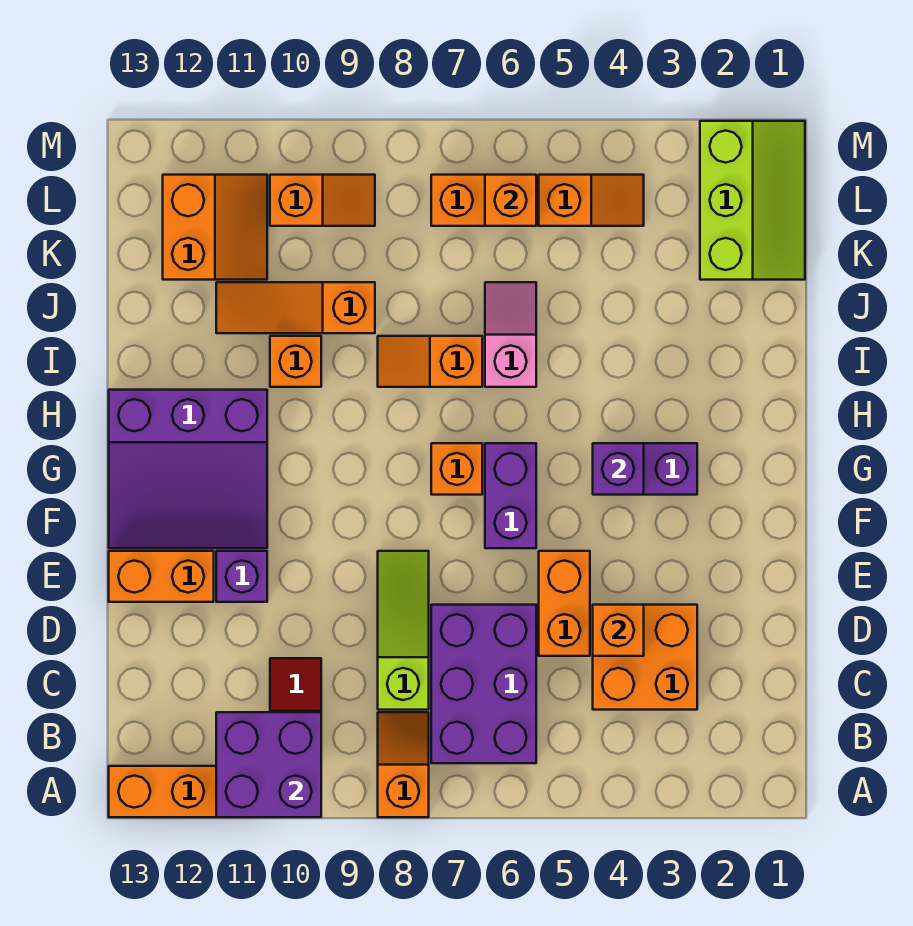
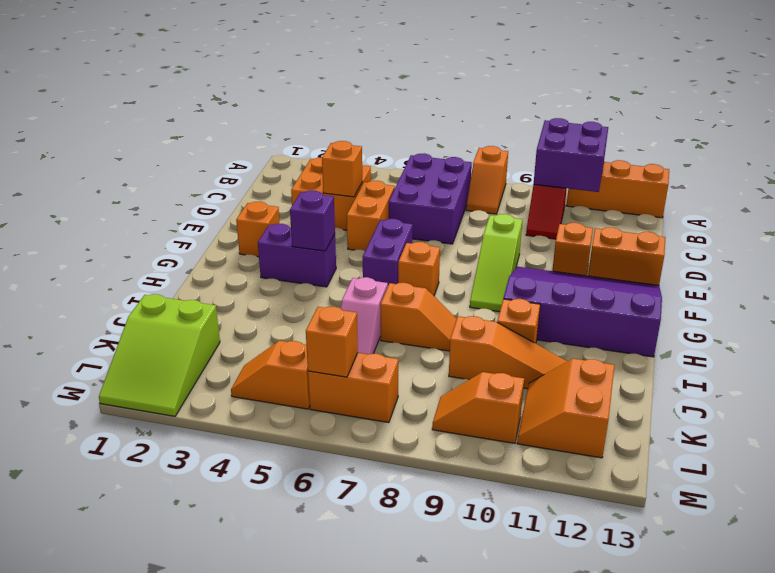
lime slope C8:E8 level 1 top C -> lime slope E9:G9 level 1 top E
purple brick E11 level 1 -> orange brick E11 level 1
none -> orange brick F2 level 1
purple slope F11:H13 level 1 top H -> purple slope F10:H13 level 1 top H
lime slope K1:M2 level 1 top 2 -> lime slope K1:M2 level 1 top K

